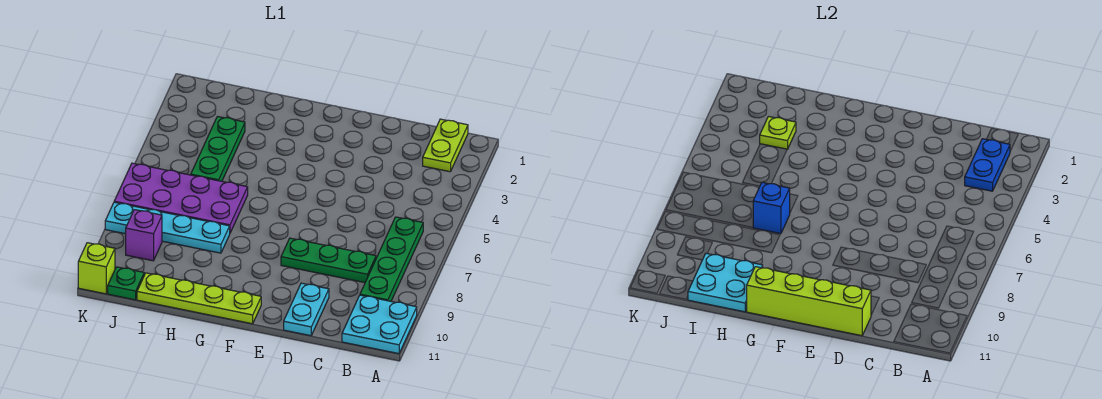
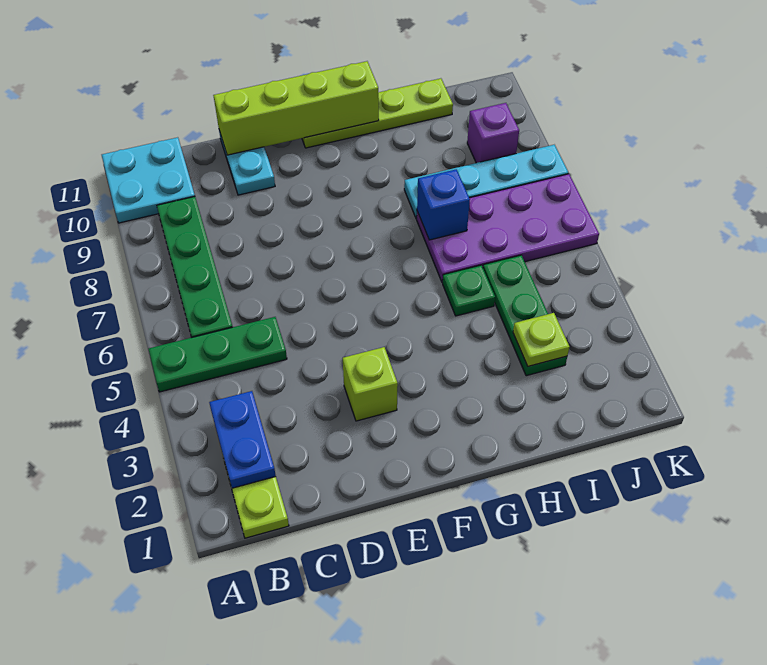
green plate C8:E8 level 1 -> green plate A5:C5 level 1
cyan plate H10:I11 level 2 -> none
green plate J11 level 1 -> green plate H5 level 1
lime brick K11 level 1 -> lime brick E3 level 1

